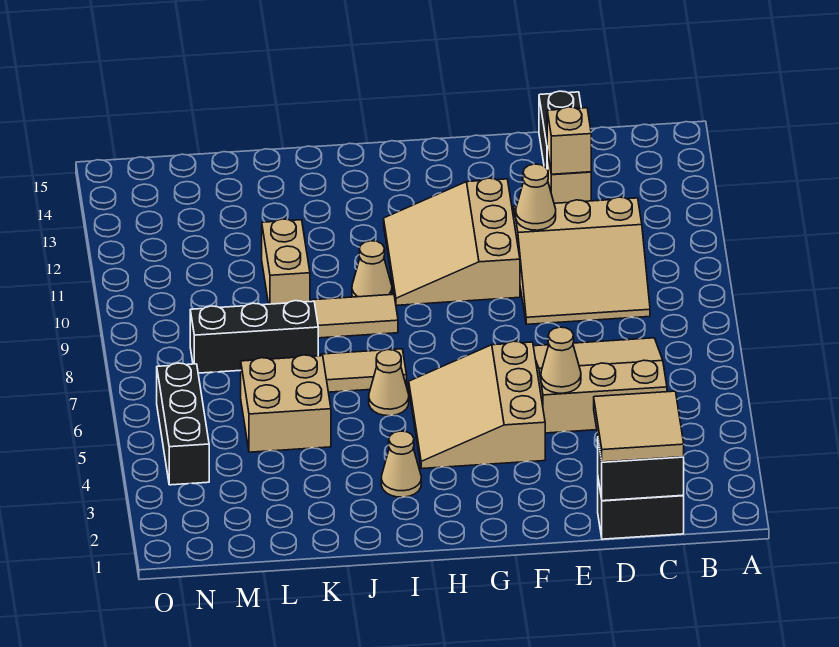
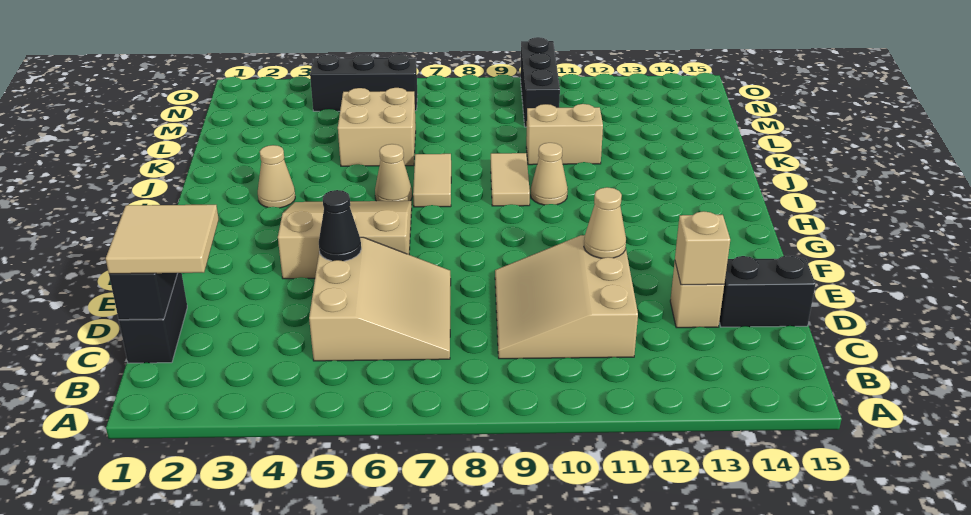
tan cone E5 level 2 -> black cone E5 level 2
tan slope F10:H12 level 1 top F -> none
black brick K8:M8 level 1 -> black brick M10:O10 level 1

